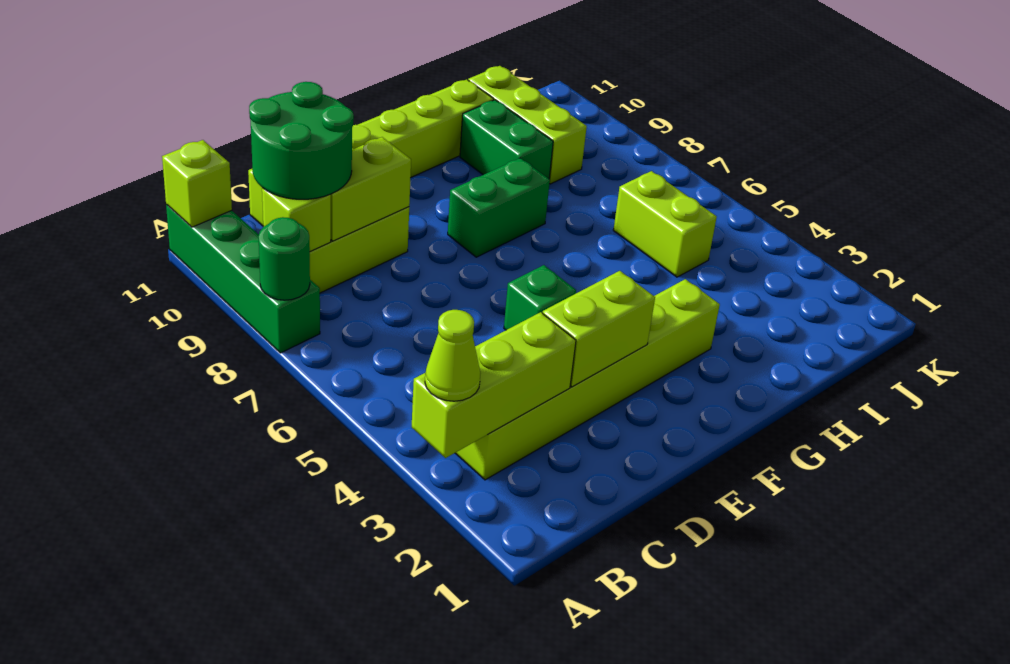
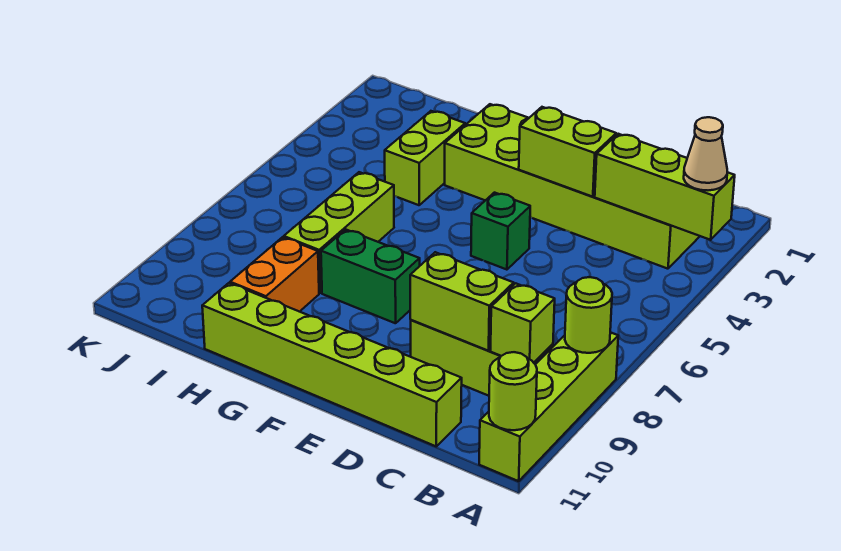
lime cone A3 level 3 -> tan cone A3 level 3
green brick A8:A11 level 1 -> lime brick A8:A11 level 1
green round brick A8 level 2 -> lime round brick A8 level 2
lime brick A11 level 2 -> lime round brick A11 level 2
lime brick B3:G3 level 1 -> lime brick B2:G3 level 1
green round brick B9:C10 level 3 -> none
green brick H9:H10 level 1 -> orange brick H9:H10 level 1
lime brick I5:I6 level 1 -> lime brick H3:H4 level 1
lime brick I9:I11 level 1 -> lime brick H6:H8 level 1

